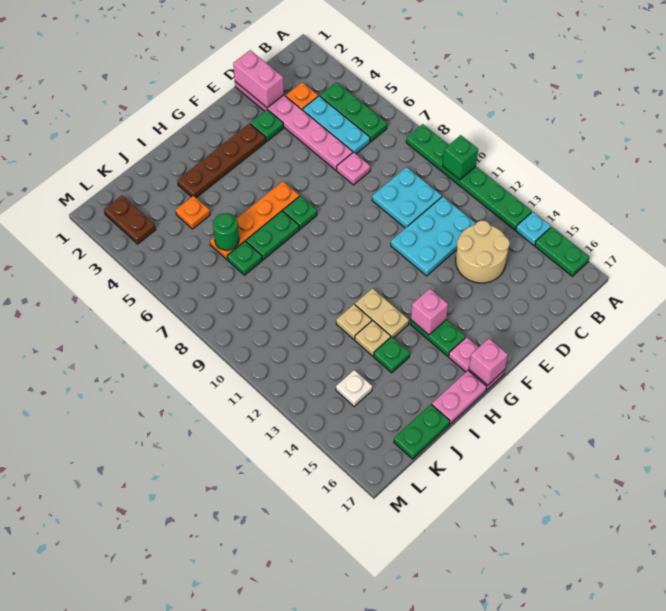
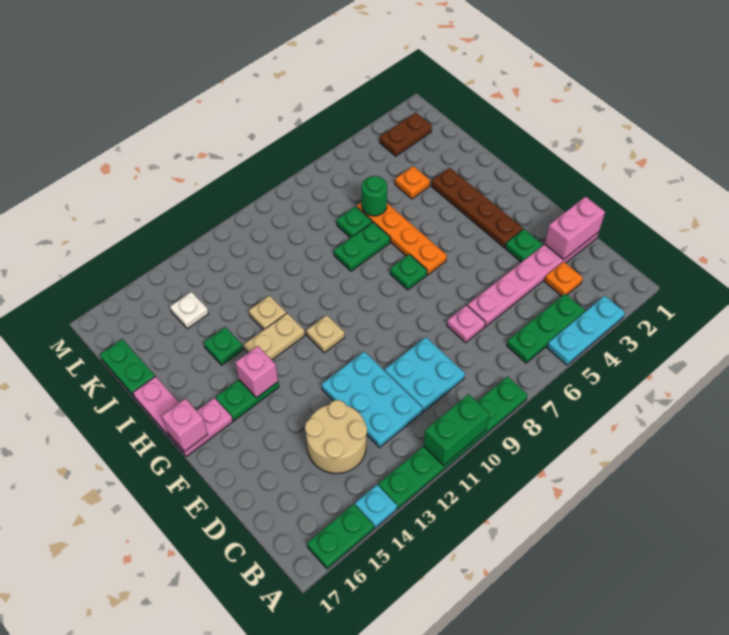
green brick A10 level 2 -> green brick A10:A11 level 2
cyan plate C4:C6 level 1 -> cyan plate A3:A5 level 1
green plate H7:I7 level 1 -> green plate I7:I8 level 1
tan plate I13 level 1 -> tan plate G11 level 1

